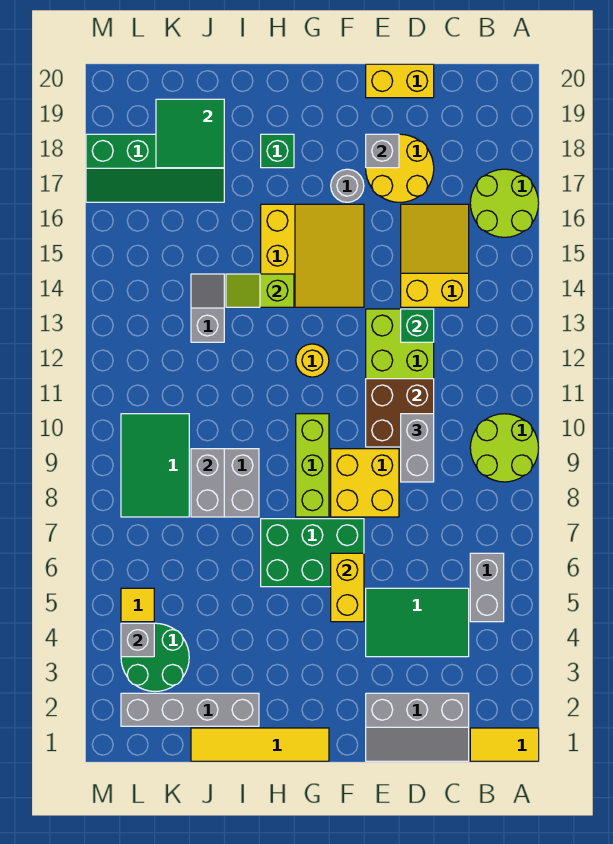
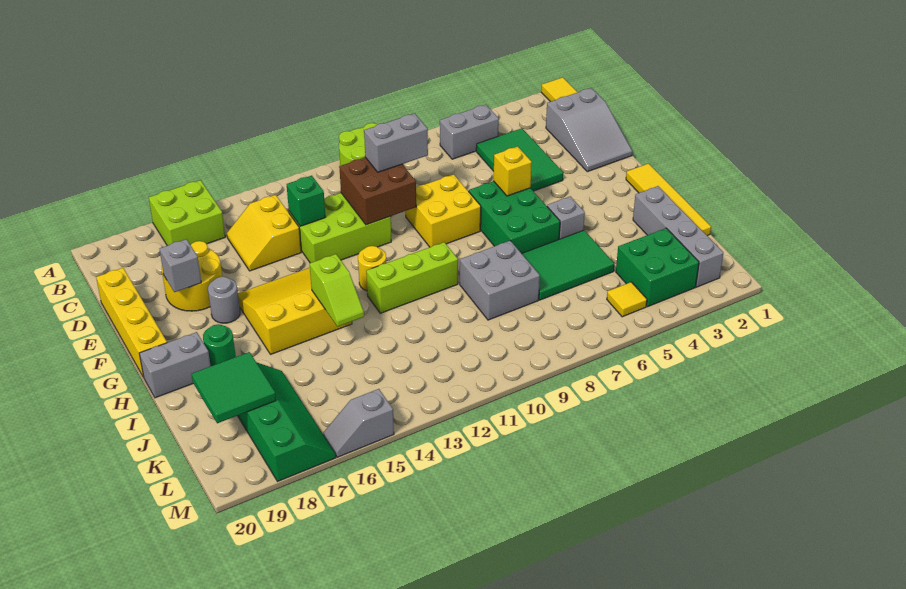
lime round brick A16:B17 level 1 -> lime brick A16:B17 level 1
grey slope C1:E2 level 1 top 2 -> grey slope C1:E2 level 1 top C
yellow slope C14:D16 level 1 top 14 -> yellow slope C14:D15 level 1 top 14
yellow brick D20:E20 level 1 -> yellow brick D20:G20 level 1
yellow brick F5:F6 level 2 -> yellow brick F6 level 2
lime brick G8:G10 level 1 -> lime brick H10:H12 level 1
green brick H18 level 1 -> green round brick H18 level 1
grey brick J8:J9 level 2 -> grey brick H19:H20 level 1
grey slope J13:J14 level 1 top 13 -> grey slope M15:M16 level 1 top 15
green round brick K3:L4 level 1 -> green brick K3:L4 level 1
green tile K8:L10 level 1 -> green tile I5:J7 level 1
grey brick L4 level 2 -> grey brick H5 level 1

